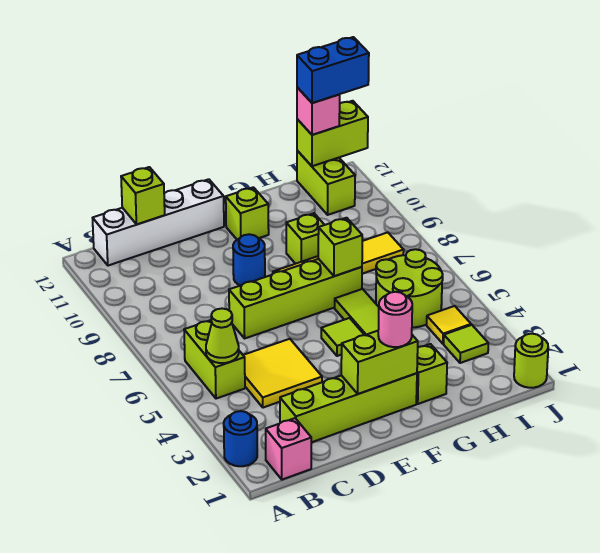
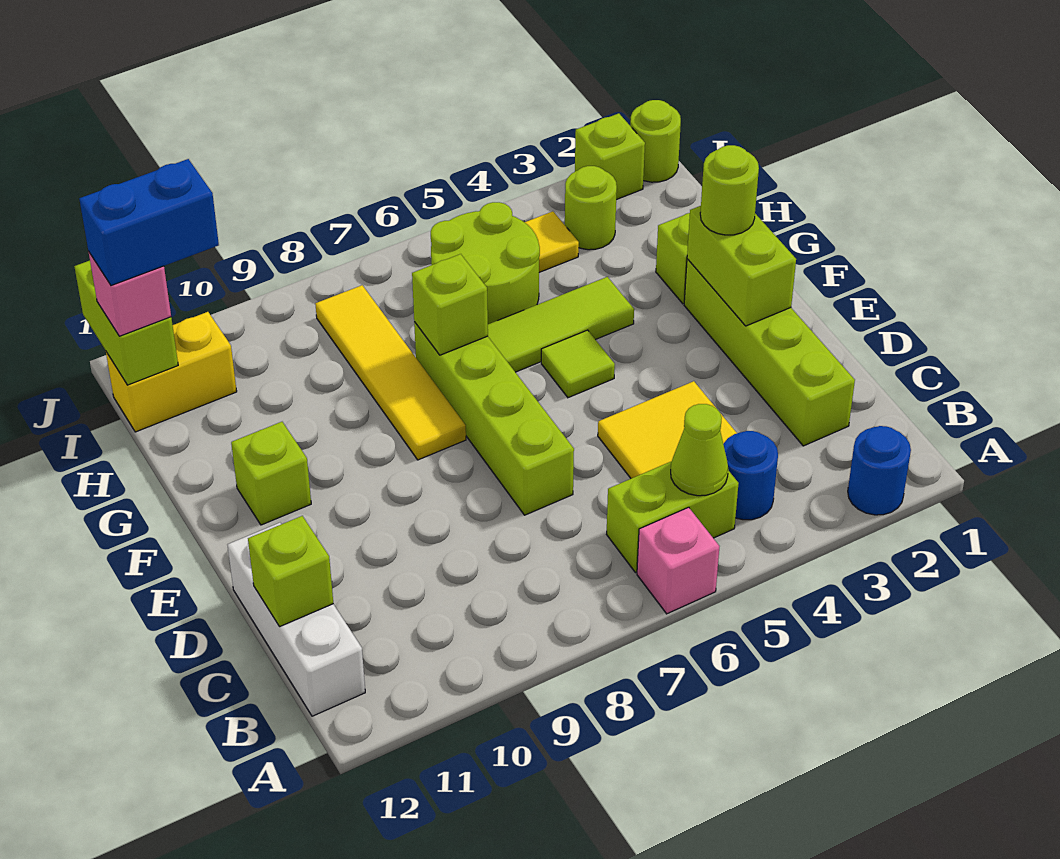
pink brick B1 level 1 -> pink brick A6 level 1
white brick B12:E12 level 1 -> white brick B12:D12 level 1
blue round brick E9 level 1 -> blue round brick B4 level 1
pink round brick F2 level 3 -> lime round brick F2 level 3
lime brick G9 level 1 -> lime brick J2 level 1
lime tile I3 level 1 -> lime round brick I3 level 1
lime brick I11:I12 level 1 -> yellow brick I11:I12 level 1
blue brick I12:J12 level 4 -> blue brick I11:I12 level 4

